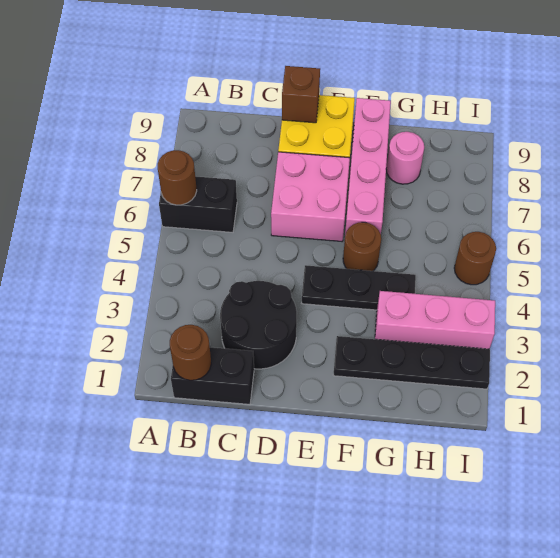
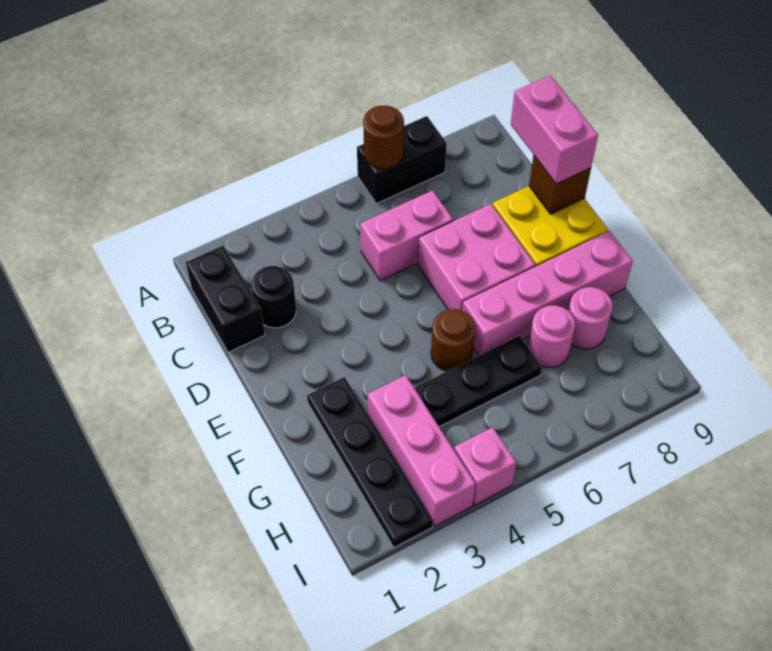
black brick A6:B6 level 1 -> black brick A6:A7 level 1
brown round brick B1 level 2 -> none
black round brick C2:D3 level 1 -> black round brick C2 level 1
none -> pink brick C5:C6 level 1
none -> pink brick C9:D9 level 3
black plate E4:G4 level 1 -> black plate G4:G6 level 1
none -> pink round brick G7 level 1
none -> pink brick I4 level 1
brown round brick I5 level 1 -> none

